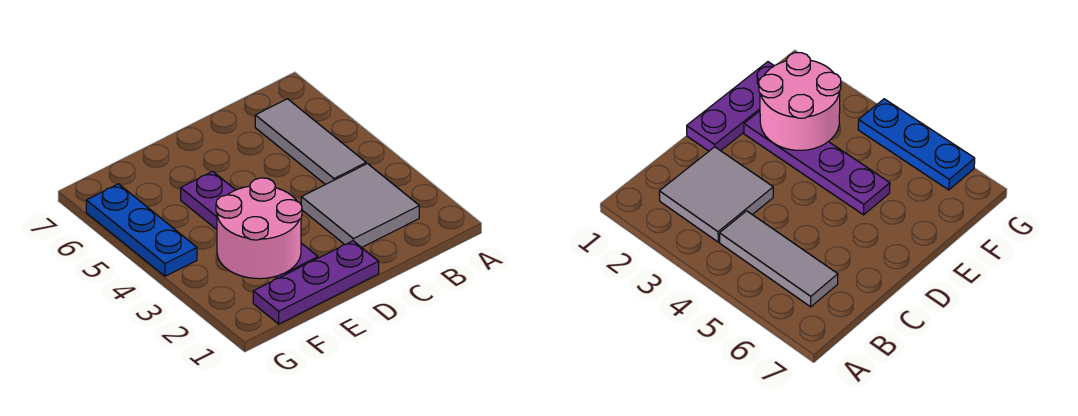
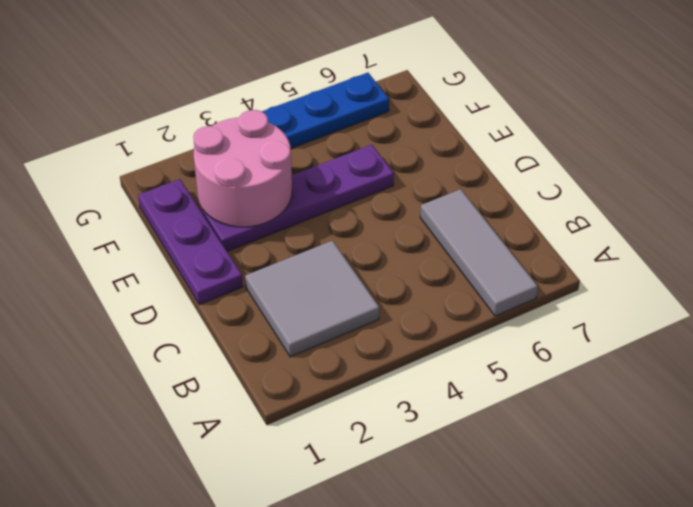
grey tile B4:B6 level 1 -> grey tile A6:C6 level 1

